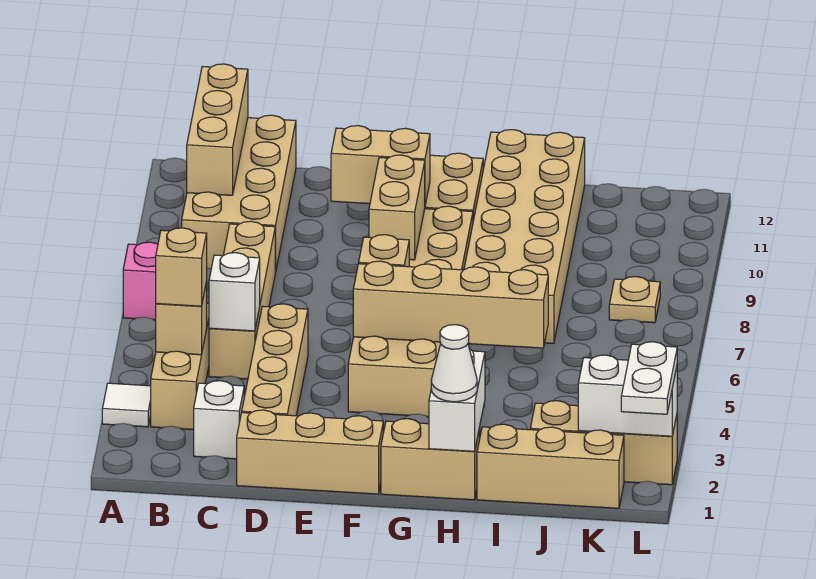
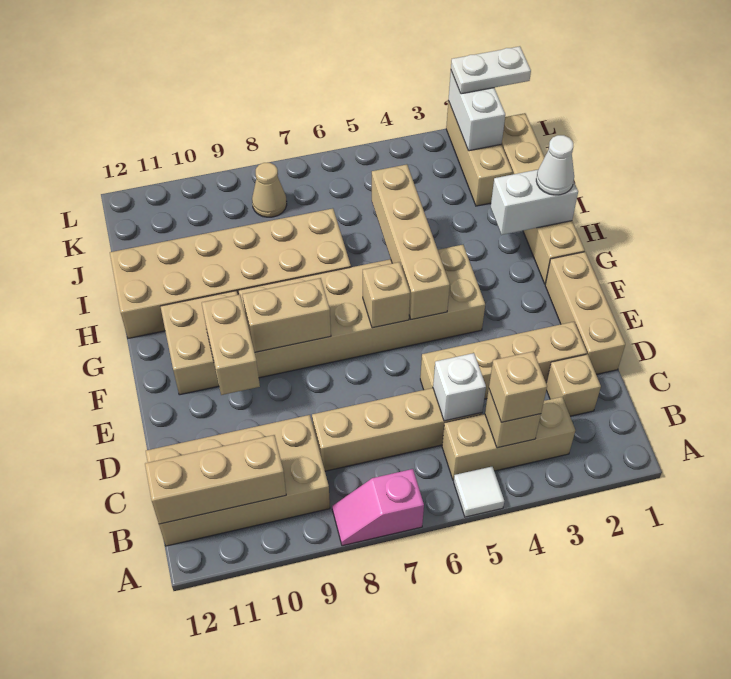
white tile A3 level 1 -> white tile A5 level 1
white brick C2 level 1 -> tan brick C2 level 1
tan plate K8 level 1 -> tan cone K8 level 1

